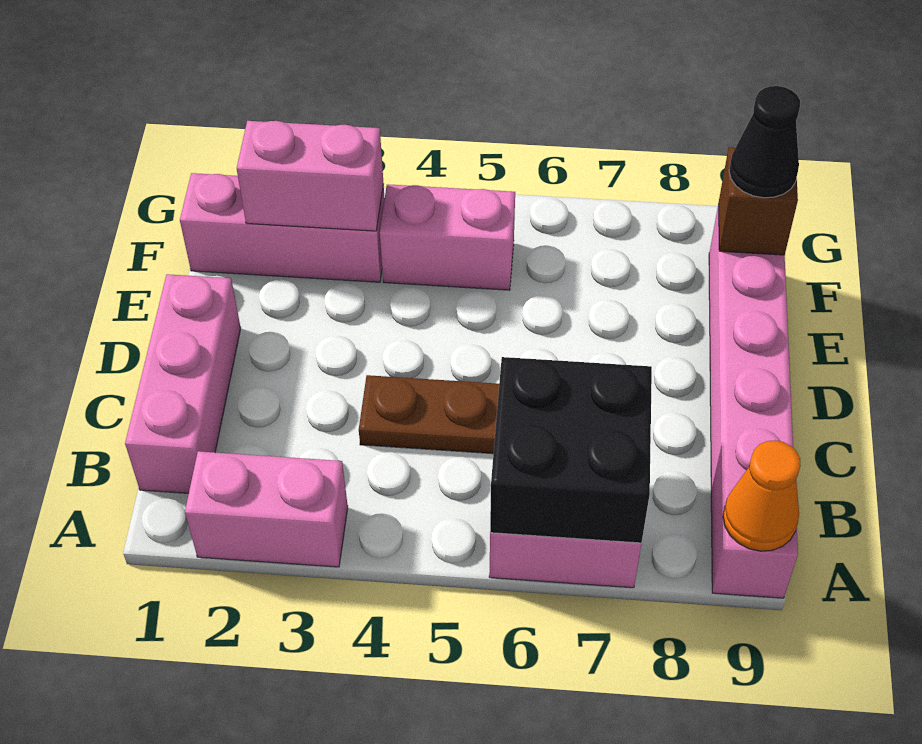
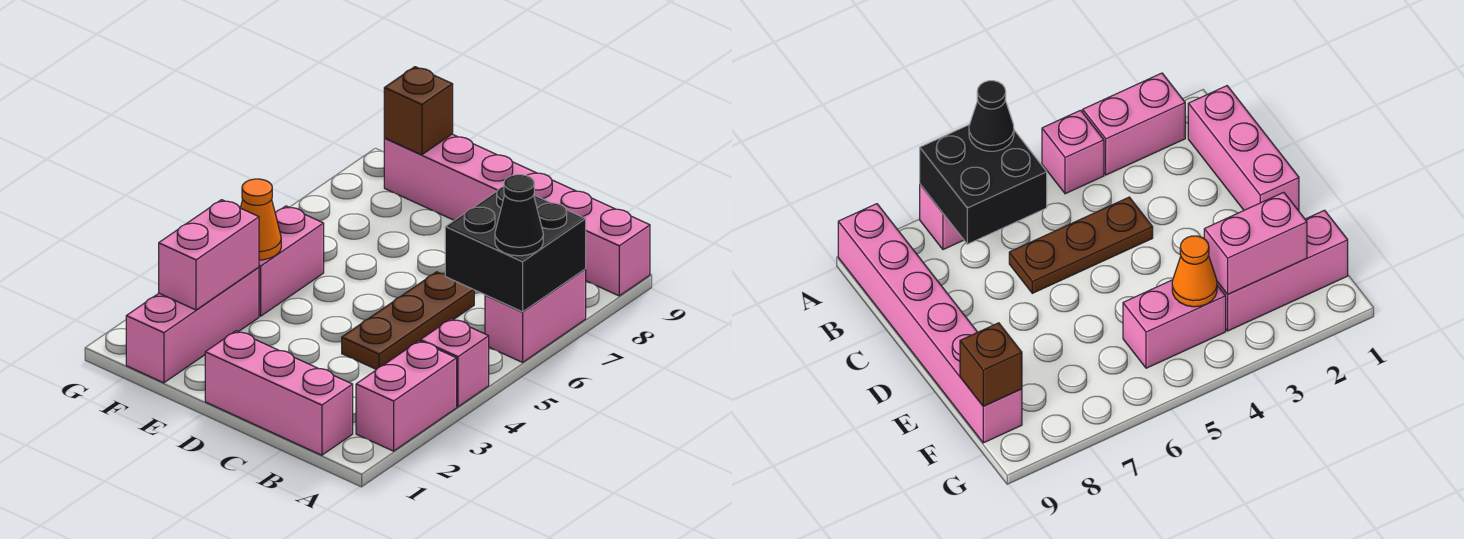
none -> pink brick A4 level 1
orange cone A9 level 2 -> orange cone F4 level 2
black cone F9 level 3 -> black cone A6 level 3

